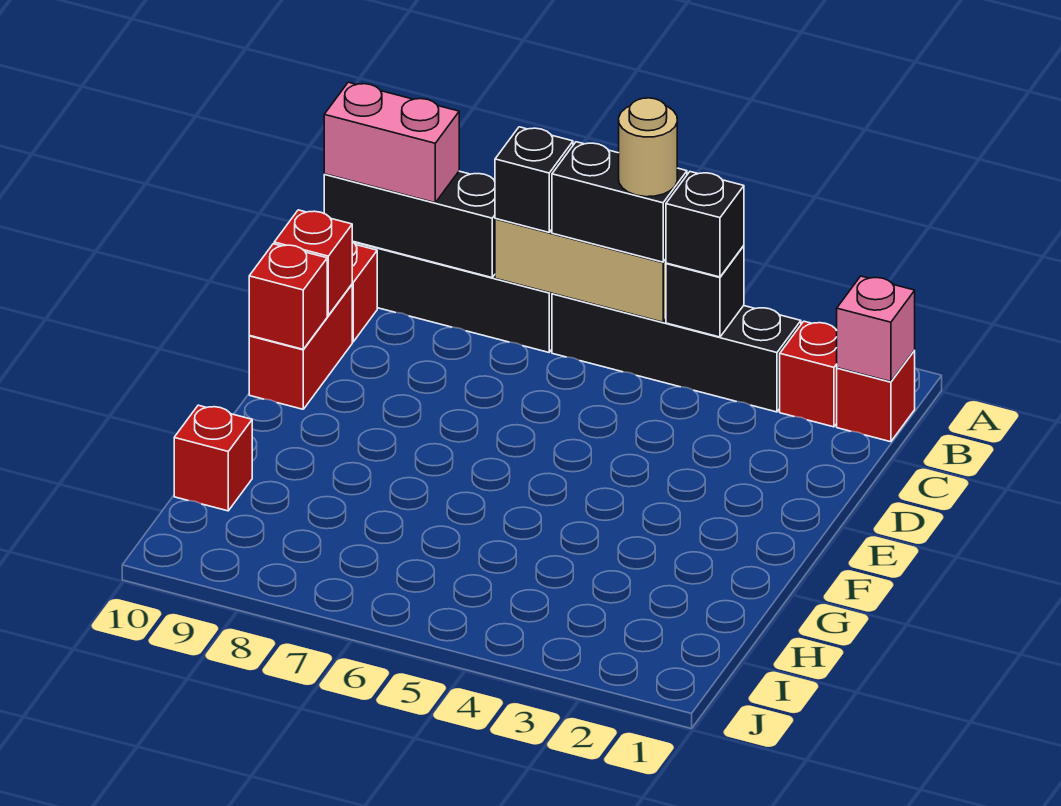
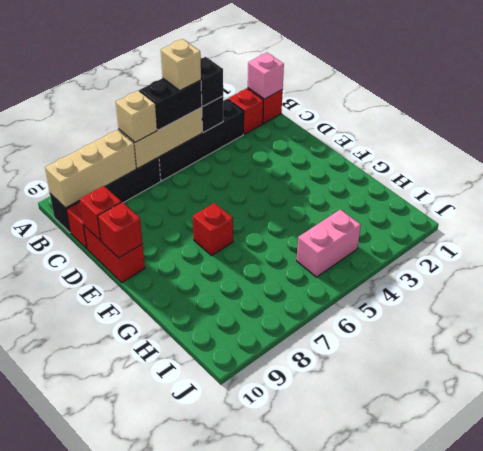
tan round brick B5 level 4 -> tan brick B5 level 4
black brick B7 level 3 -> tan brick B7 level 3
black brick B8:B10 level 2 -> tan brick B8:B10 level 2
pink brick B9:B10 level 3 -> pink brick I4:I5 level 1
red brick H10 level 1 -> red brick F7 level 1

